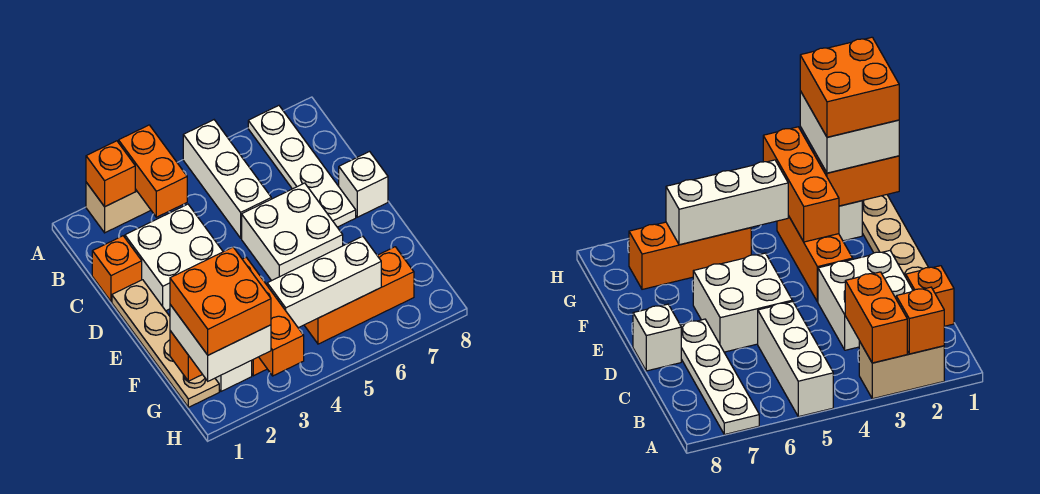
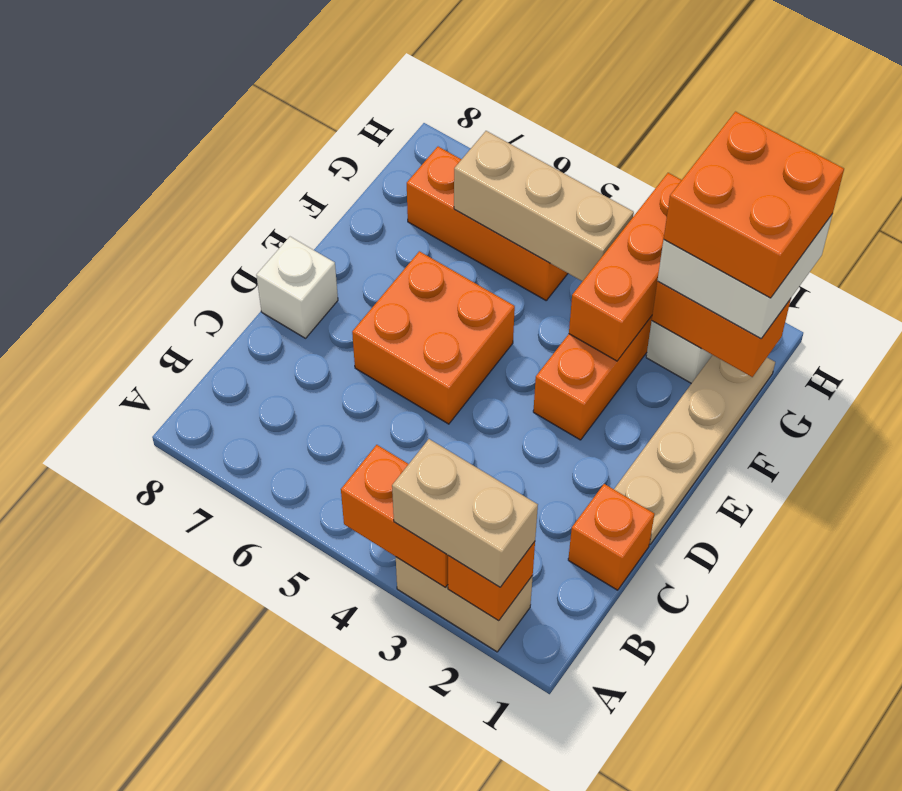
none -> tan brick A2:A3 level 3
orange brick A3:B3 level 2 -> orange brick A3:A4 level 2
white brick A5:C5 level 1 -> none
white plate A7:D7 level 1 -> none
white brick C2:D3 level 1 -> none
white brick D5:E6 level 1 -> orange brick D5:E6 level 1
white brick G4:G6 level 2 -> tan brick G4:G6 level 2

